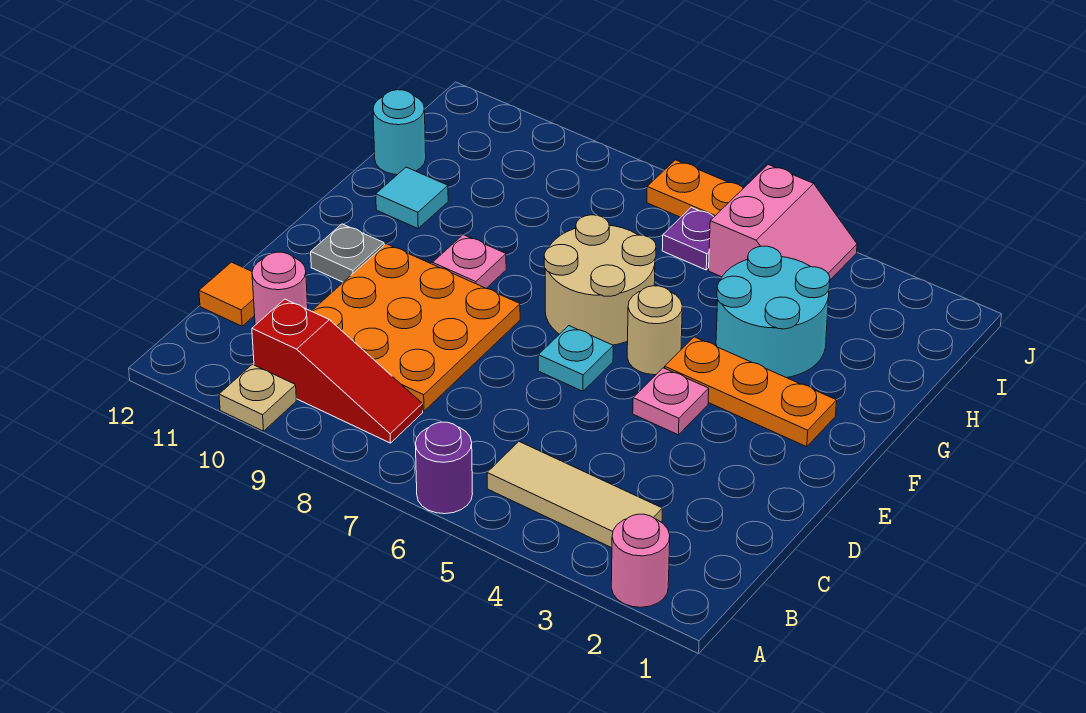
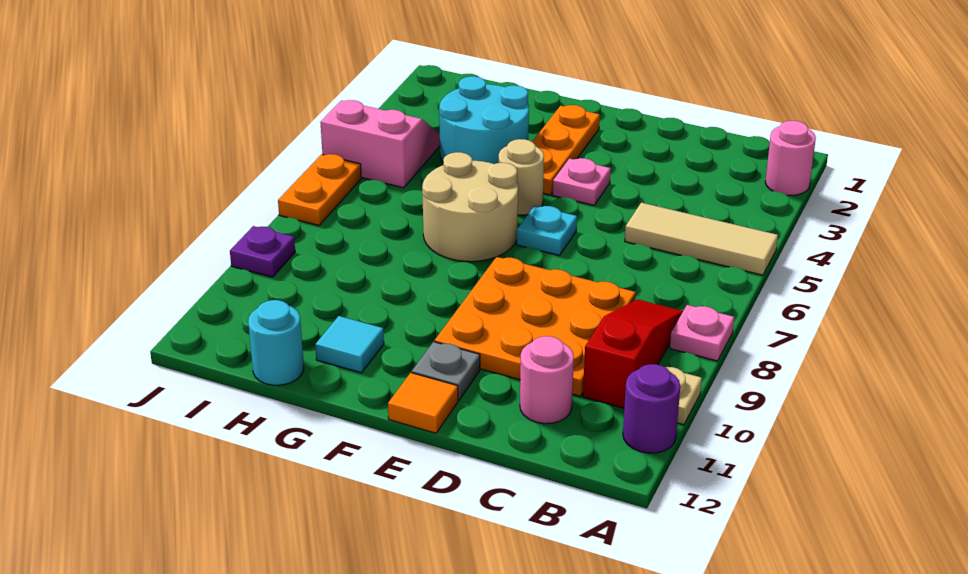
purple round brick A6 level 1 -> purple round brick A11 level 1
tan tile B3:B5 level 1 -> tan tile A5:C5 level 1
orange tile C12 level 1 -> orange tile E12 level 1
pink plate F9 level 1 -> pink plate A8 level 1
purple plate I6 level 1 -> purple plate J9 level 1

